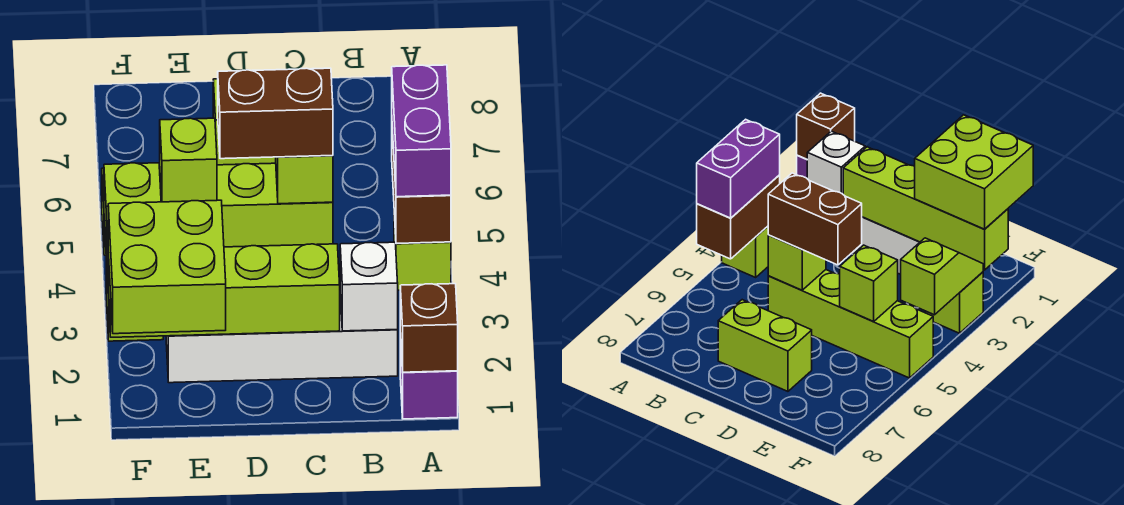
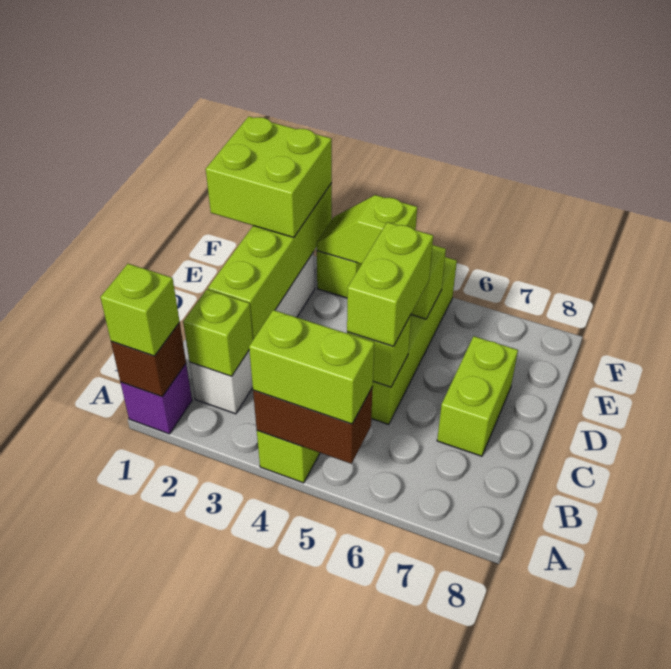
none -> lime brick A1 level 3
purple brick A4:A5 level 3 -> lime brick A4:A5 level 3
white brick B2 level 2 -> lime brick B2 level 2
brown brick C5:D5 level 3 -> lime brick C5:D5 level 3

